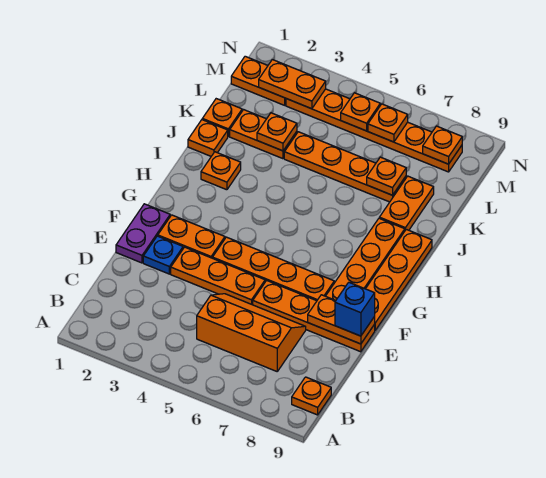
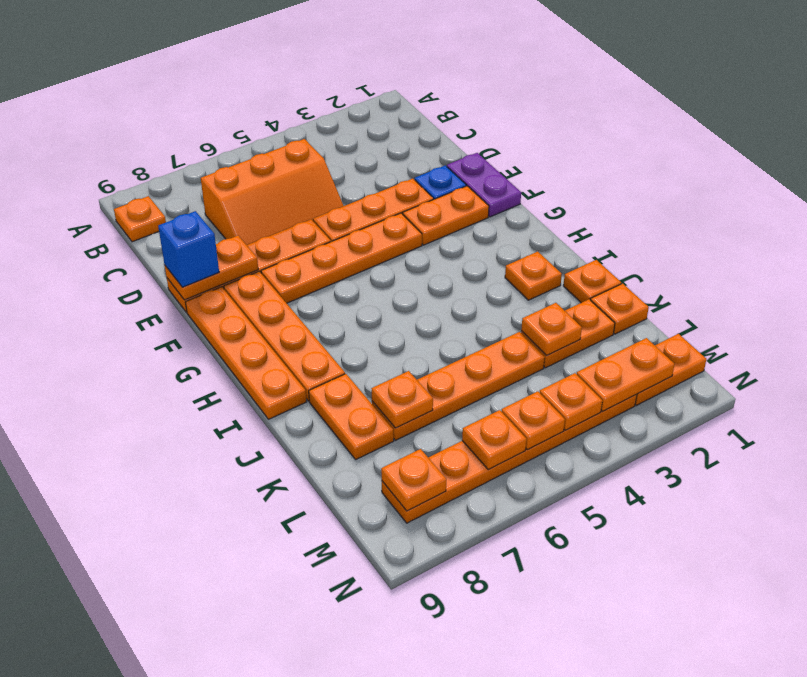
none -> orange plate M4 level 2

